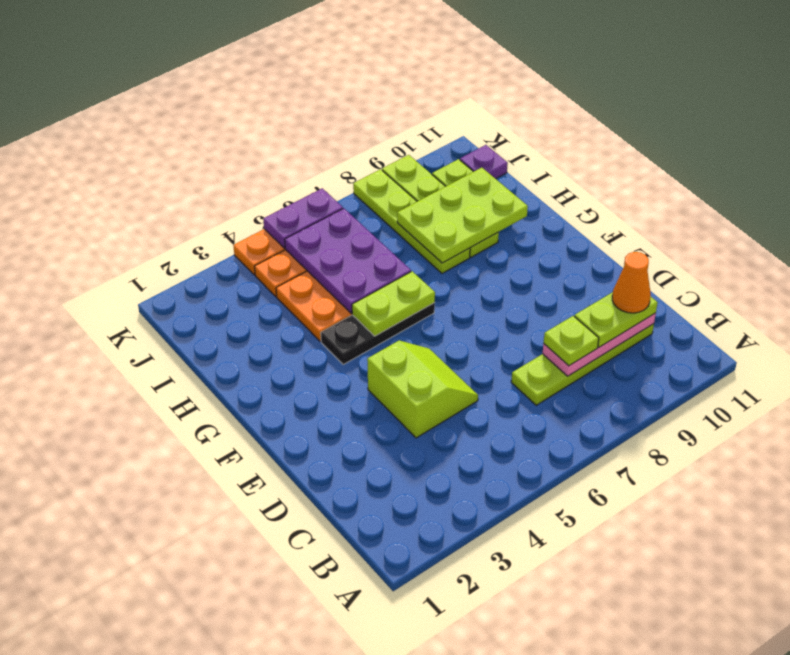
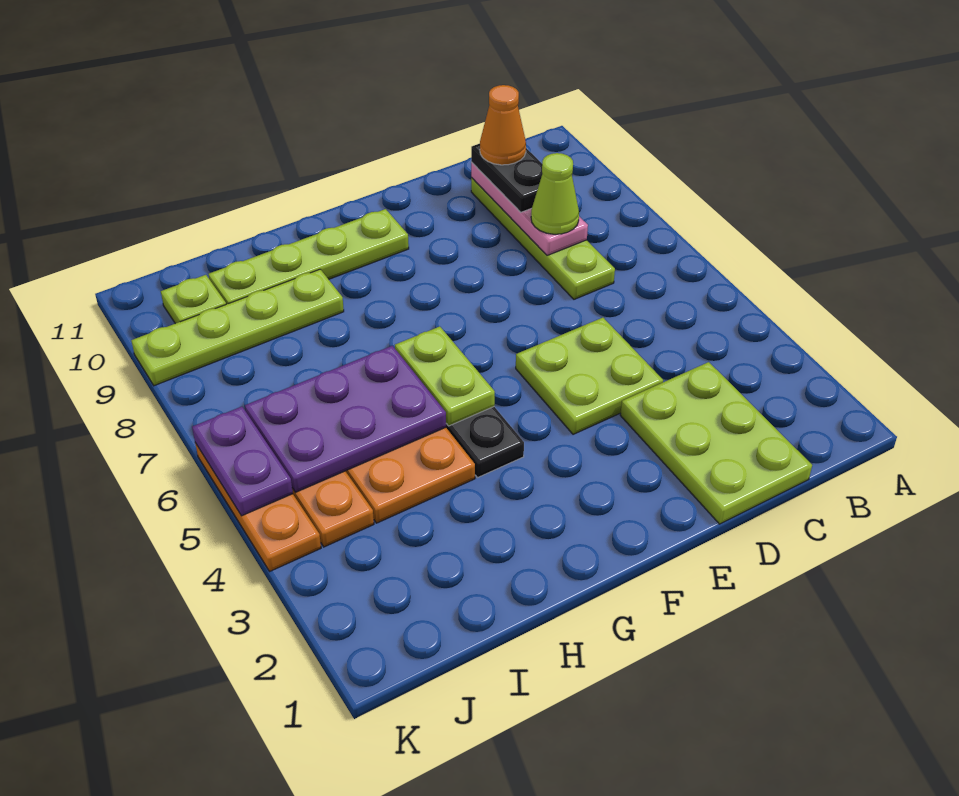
lime plate C8 level 3 -> lime cone C8 level 3
lime plate C9:C10 level 3 -> black plate C9:C10 level 3
lime slope D4:E5 level 1 top 4 -> lime plate D4:E5 level 1
lime plate H8:K8 level 1 -> lime plate F10:I10 level 1
lime plate H8:I10 level 2 -> lime plate C1:D3 level 1
purple plate J11 level 1 -> none

